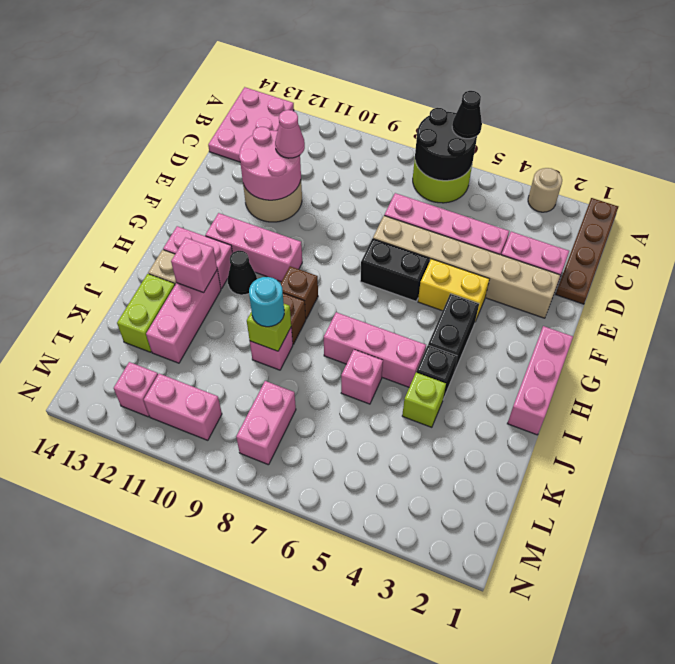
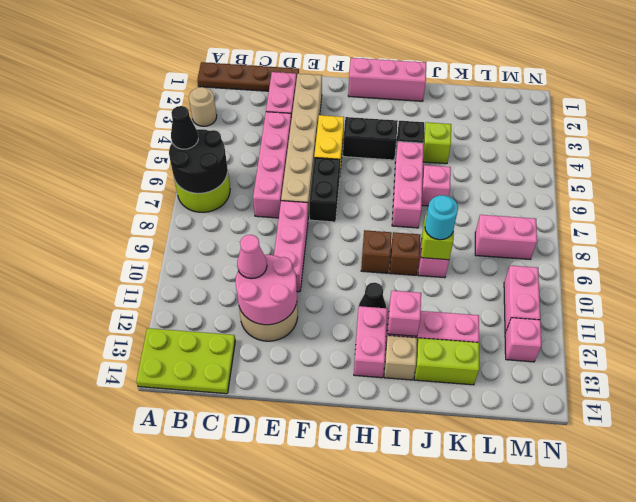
pink plate A13:C14 level 1 -> lime plate A13:C14 level 1
pink brick G10:G12 level 1 -> pink brick E8:E10 level 1

